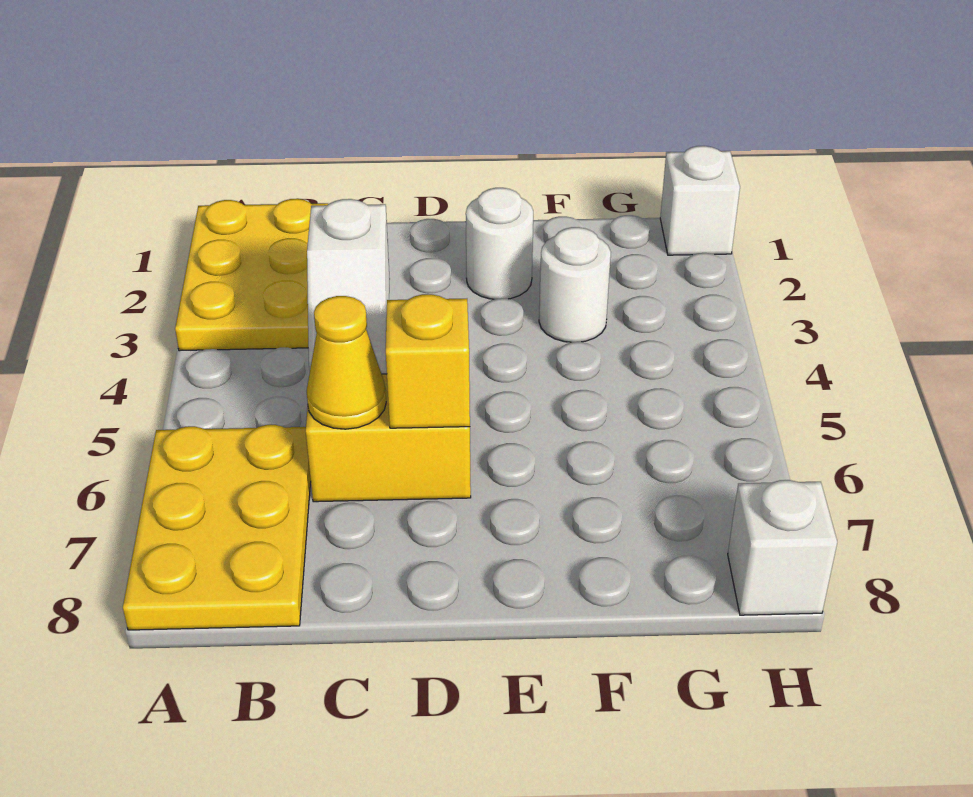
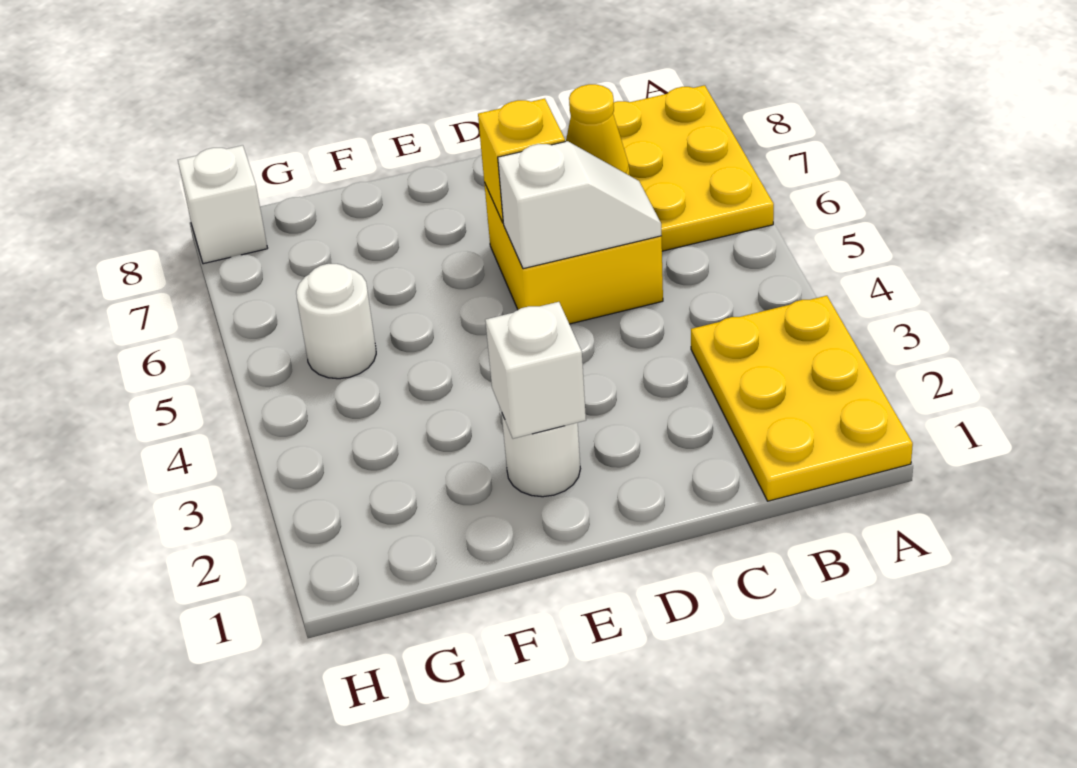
white slope C4:C5 level 2 top 4 -> white slope C5:D5 level 2 top D
white round brick F3 level 1 -> white round brick G5 level 1
white brick H1 level 1 -> white brick E2 level 2

